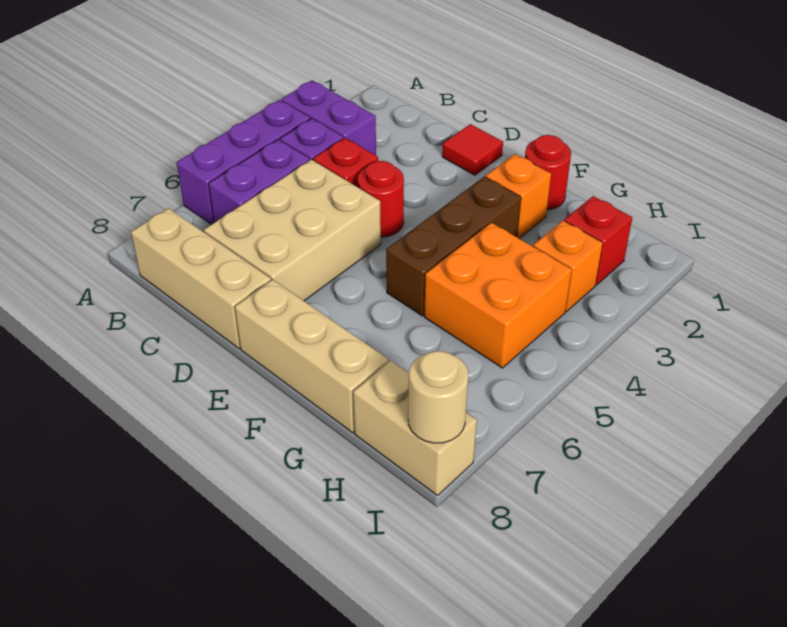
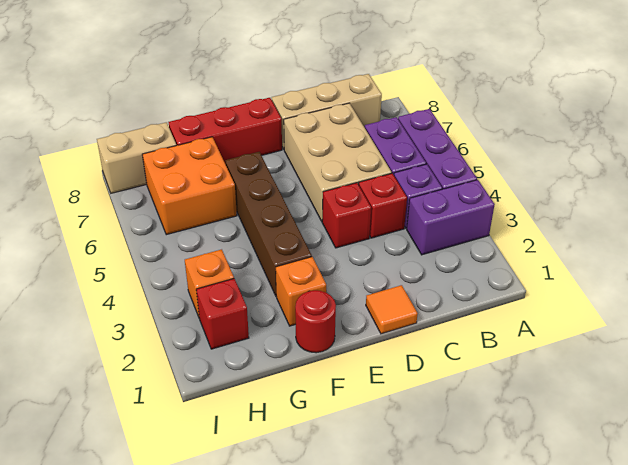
red tile D1 level 1 -> orange tile D1 level 1
red round brick D4 level 1 -> red brick D4 level 1
tan brick E8:G8 level 1 -> red brick E8:G8 level 1
brown brick F3:F5 level 1 -> brown brick F3:F6 level 1
orange brick G4:H5 level 1 -> orange brick G6:H7 level 1
tan round brick I8 level 2 -> none

